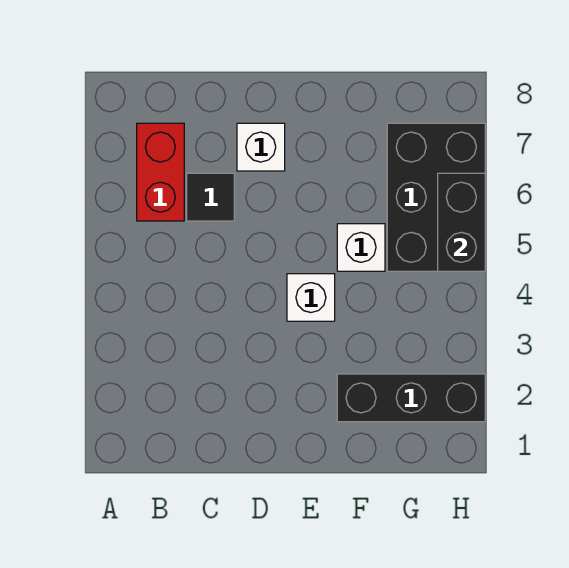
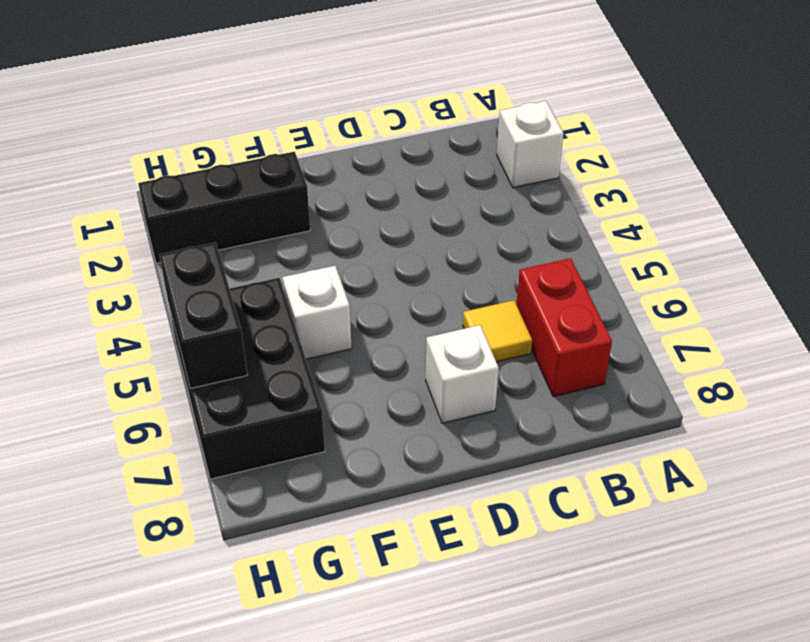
black tile C6 level 1 -> yellow tile C6 level 1
white brick E4 level 1 -> white brick A2 level 1

